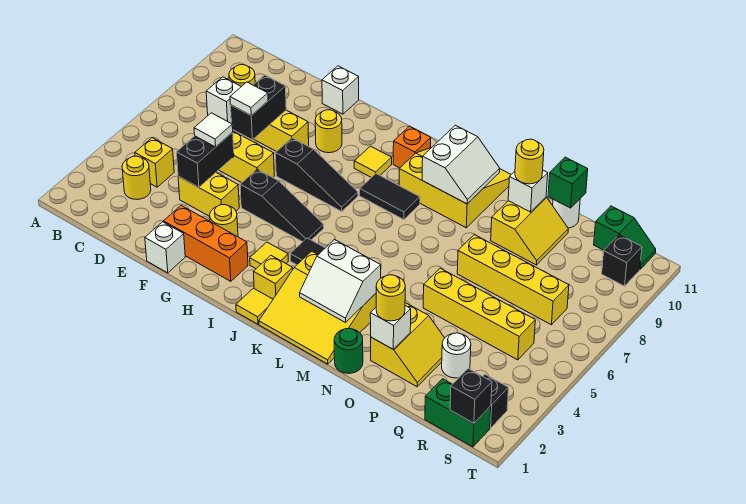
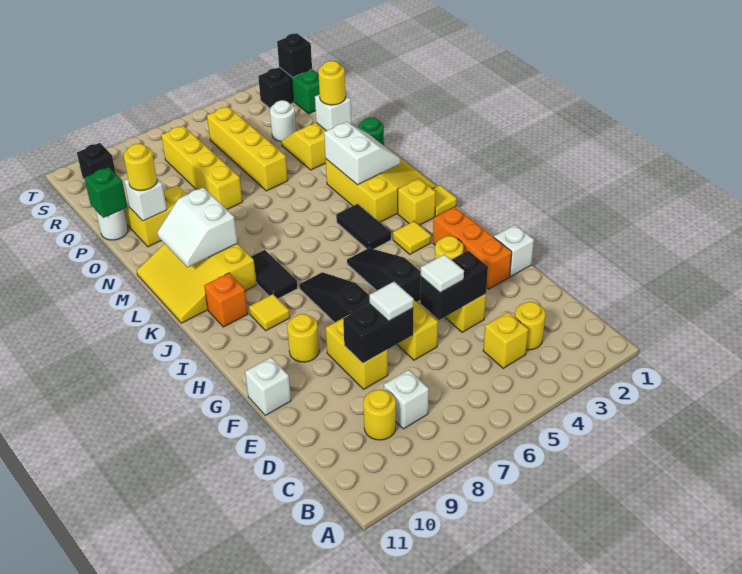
white slope L9:M10 level 2 top L -> white slope L9:M10 level 2 top 9
green slope R11:S11 level 1 top R -> none

